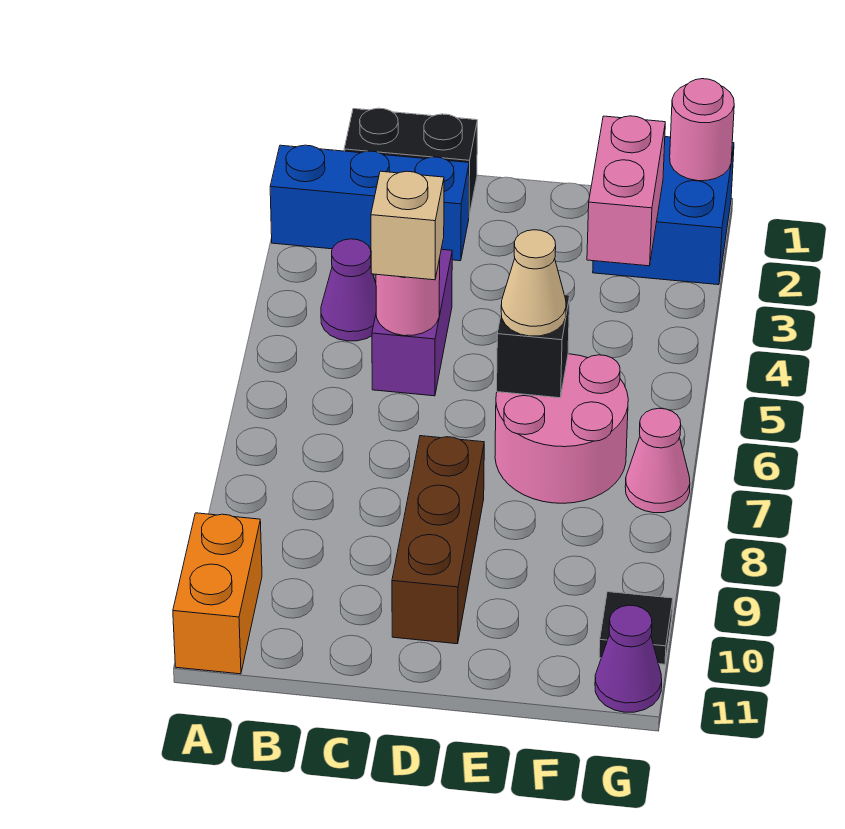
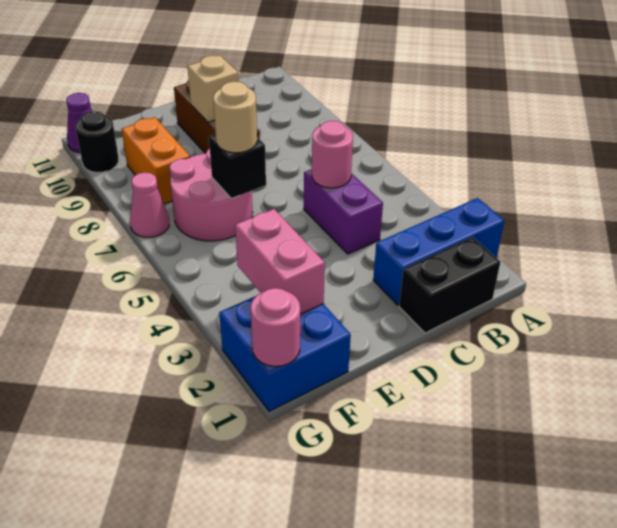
orange brick A10:A11 level 1 -> orange brick F8:F9 level 1
purple cone B4 level 1 -> none
tan brick C5 level 3 -> tan brick D9 level 2
tan cone E6 level 3 -> tan round brick E6 level 3
black tile G10 level 1 -> black round brick G10 level 1

